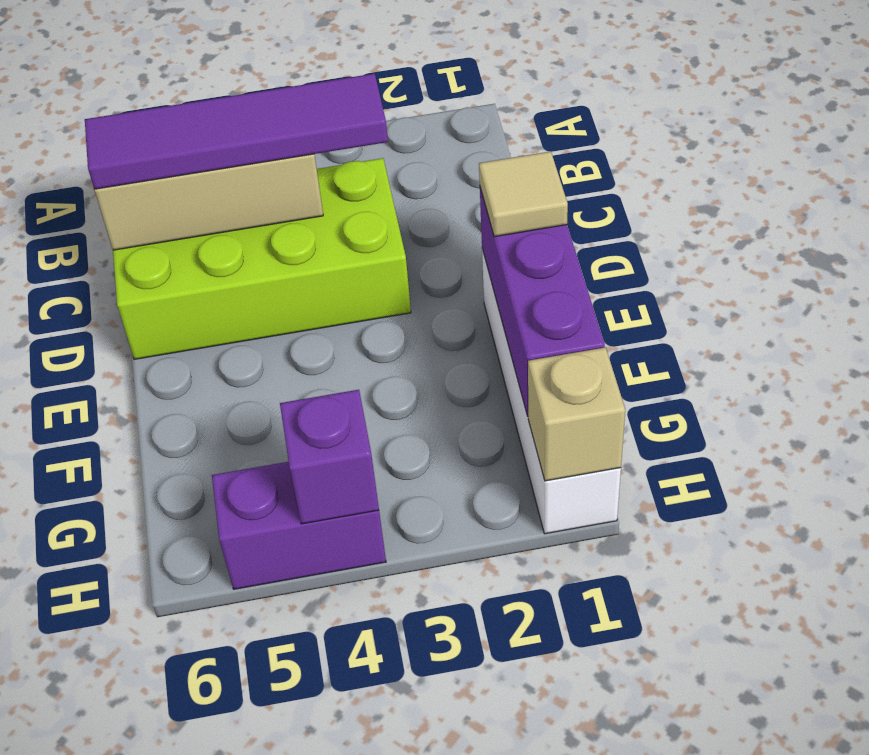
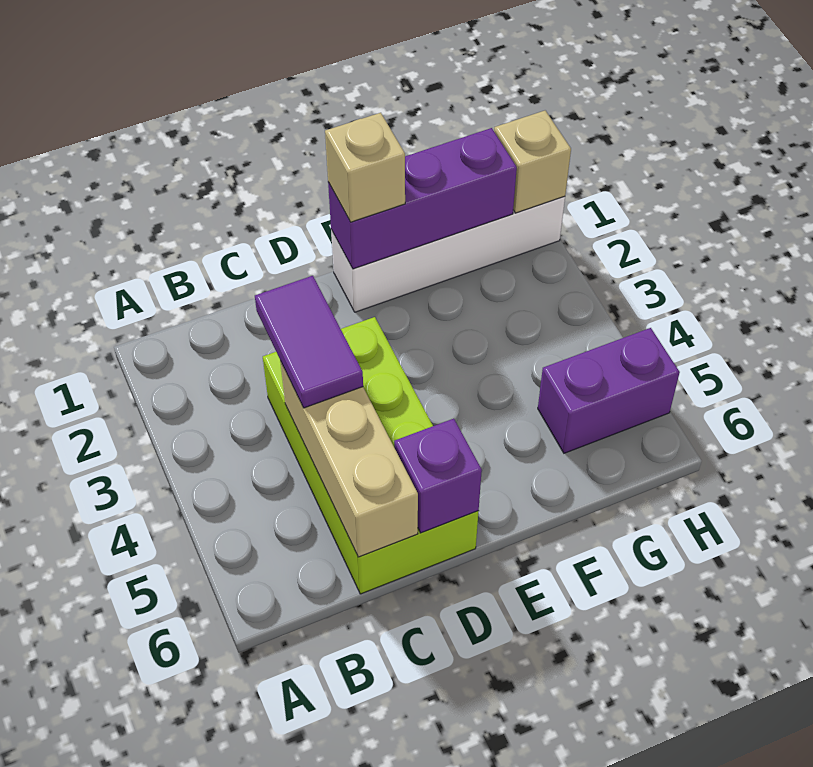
purple tile C3:C6 level 3 -> purple tile C3:C4 level 3
tan tile E1 level 3 -> tan brick E1 level 3
purple brick H4:H5 level 1 -> purple brick G5:H5 level 1
purple brick H4 level 2 -> purple brick D6 level 2

